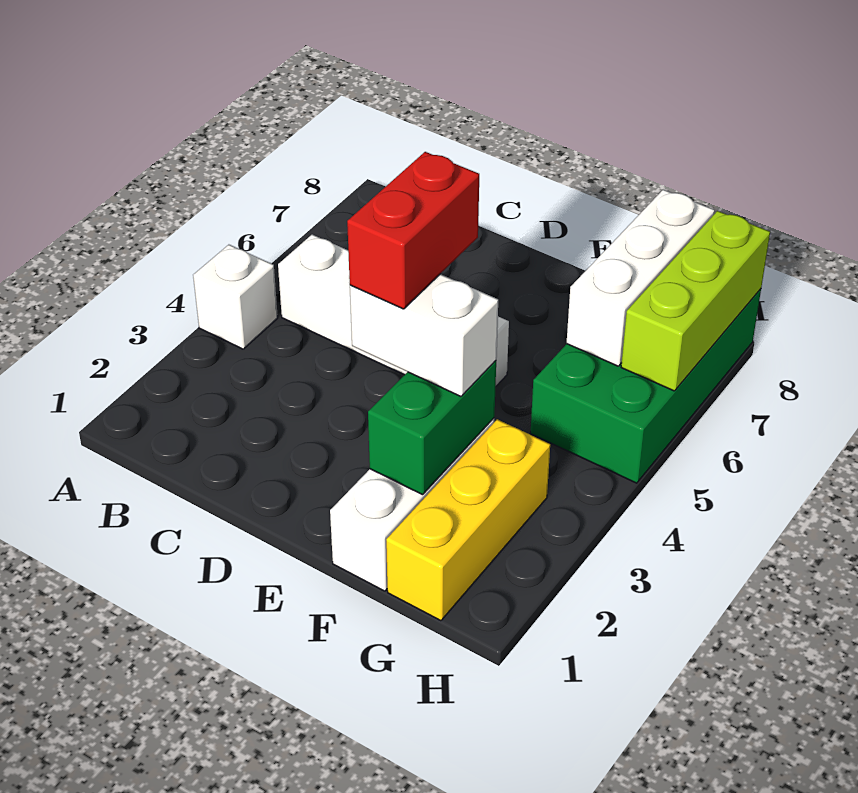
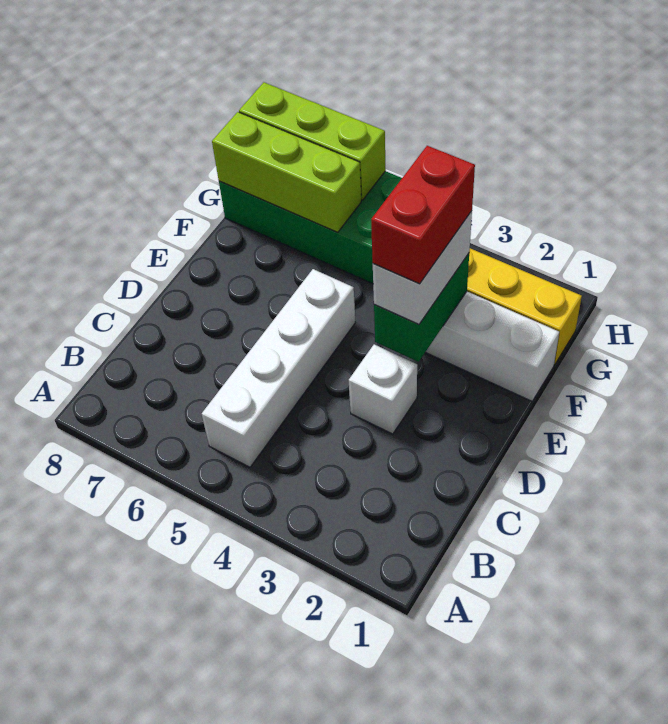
white brick A4 level 1 -> white brick D3 level 1
red brick E3:E4 level 4 -> red brick E3:F3 level 4
green brick F2:F3 level 2 -> green brick E3:F3 level 2
white brick G6:G8 level 2 -> lime brick G6:G8 level 2

